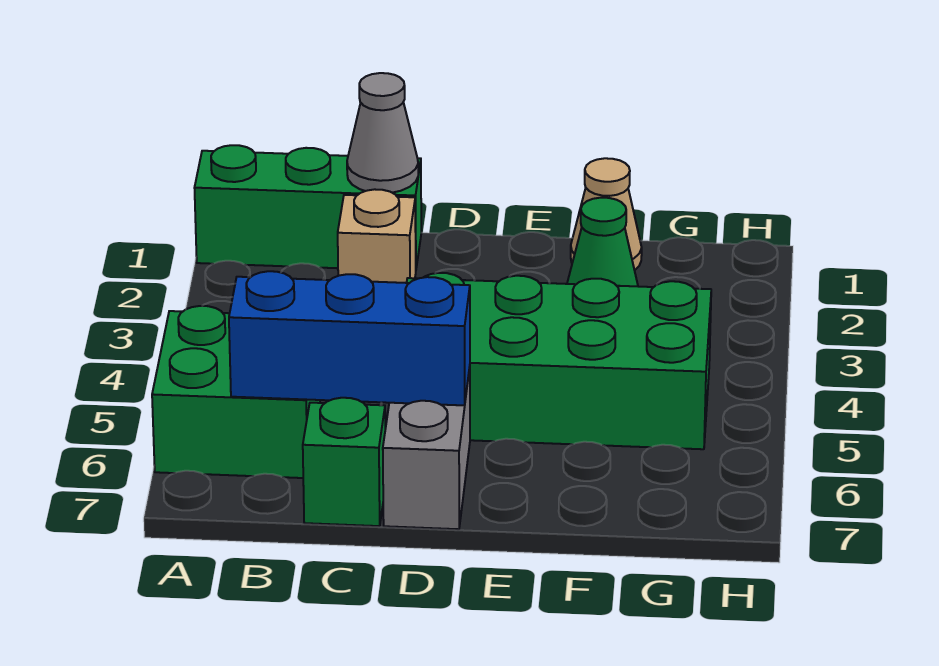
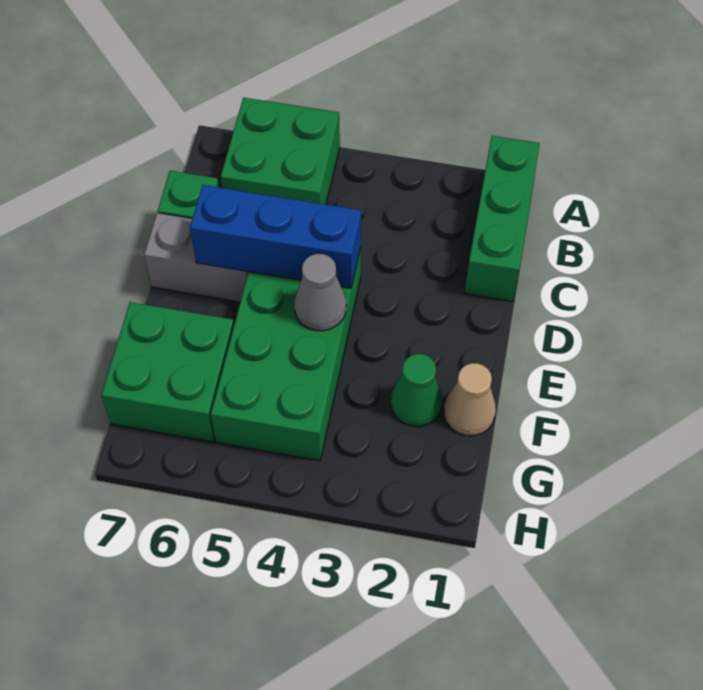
blue brick B6:D6 level 2 -> blue brick D4:D6 level 2
grey cone C1 level 2 -> grey cone E4 level 2
tan brick C2 level 1 -> none
none -> green brick F6:G7 level 1

